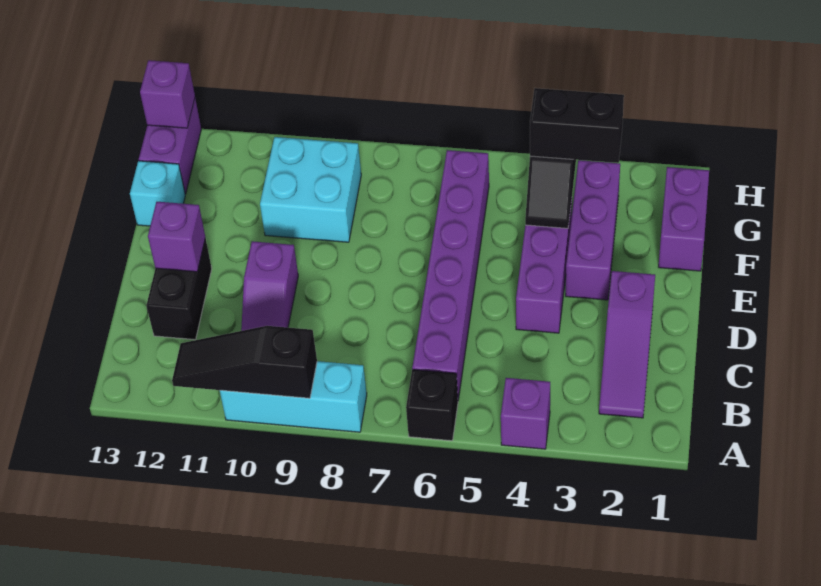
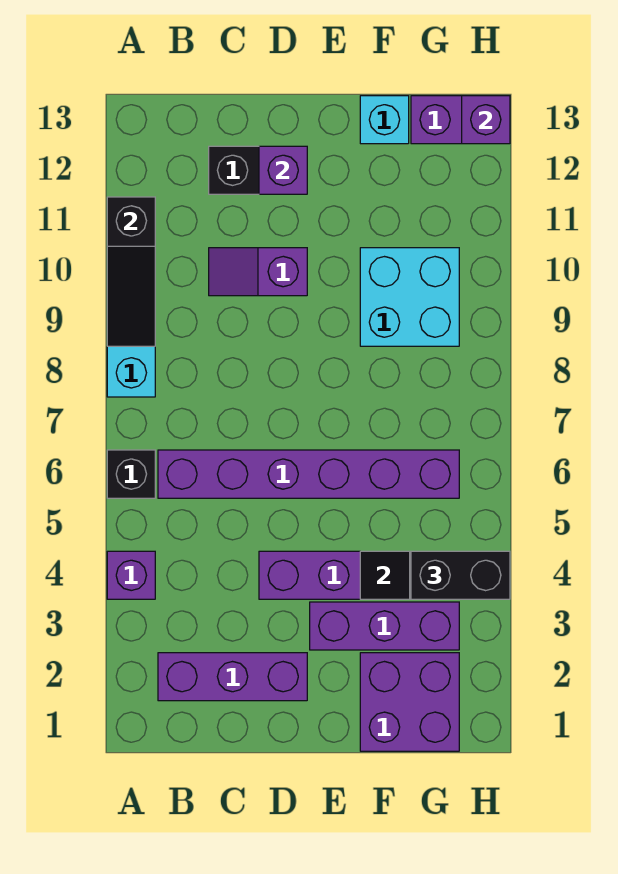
black slope A9:A11 level 2 top 9 -> black slope A9:A11 level 2 top 11
purple slope B2:D2 level 1 top D -> purple brick B2:D2 level 1
purple brick F1:G1 level 1 -> purple brick F1:G2 level 1
black brick G3:G4 level 3 -> black brick G4:H4 level 3

